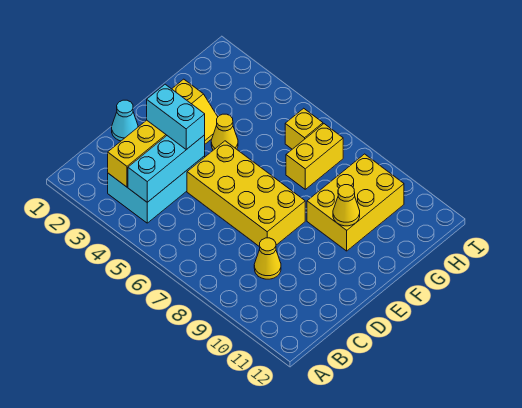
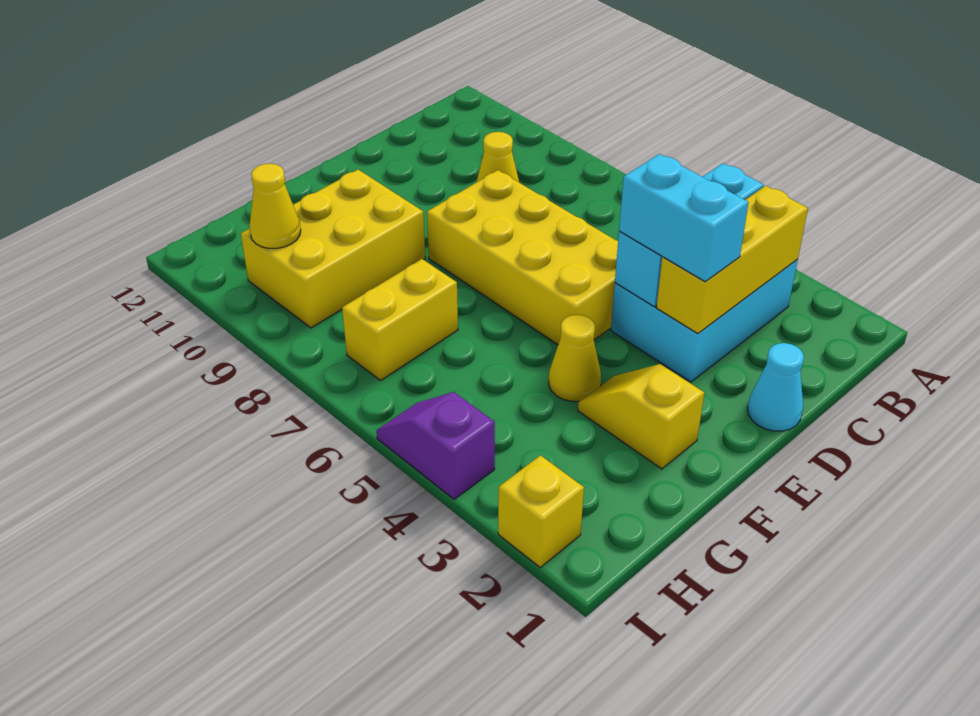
yellow cone F10 level 2 -> yellow cone H10 level 2
yellow brick H6 level 1 -> yellow brick I2 level 1
none -> purple slope I4:I5 level 1 top 4

